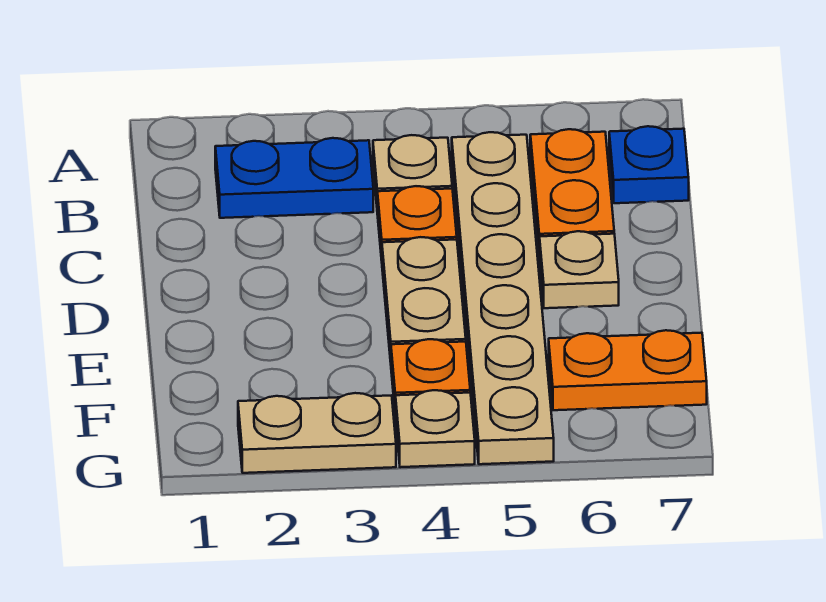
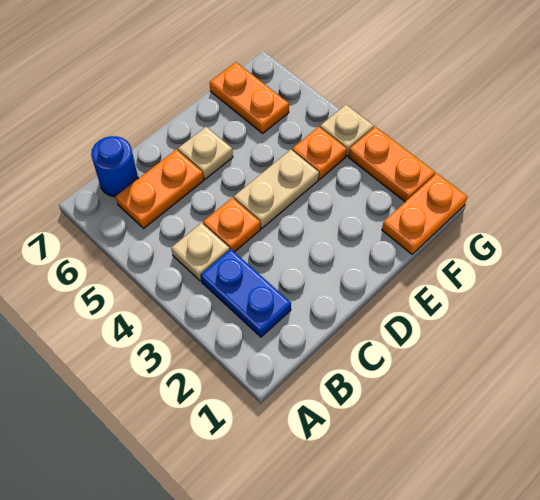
tan plate B5:G5 level 1 -> none
blue plate B7 level 1 -> blue round brick B7 level 1
none -> orange plate F1:G1 level 1
tan plate G2:G3 level 1 -> orange plate G2:G3 level 1

